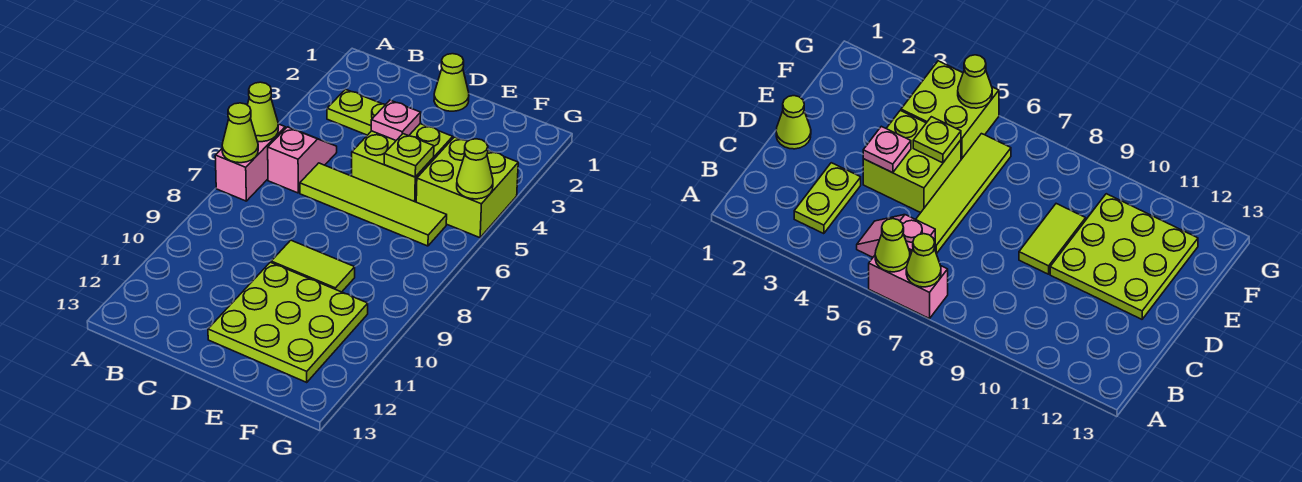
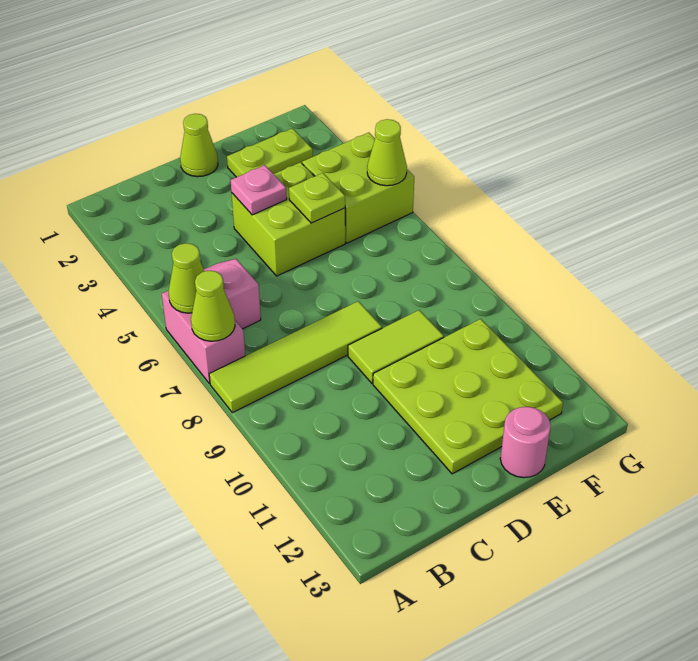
lime plate B3:C3 level 1 -> lime plate E2:F2 level 1
lime tile C6:F6 level 1 -> lime tile A8:D8 level 1
none -> pink round brick E13 level 1

